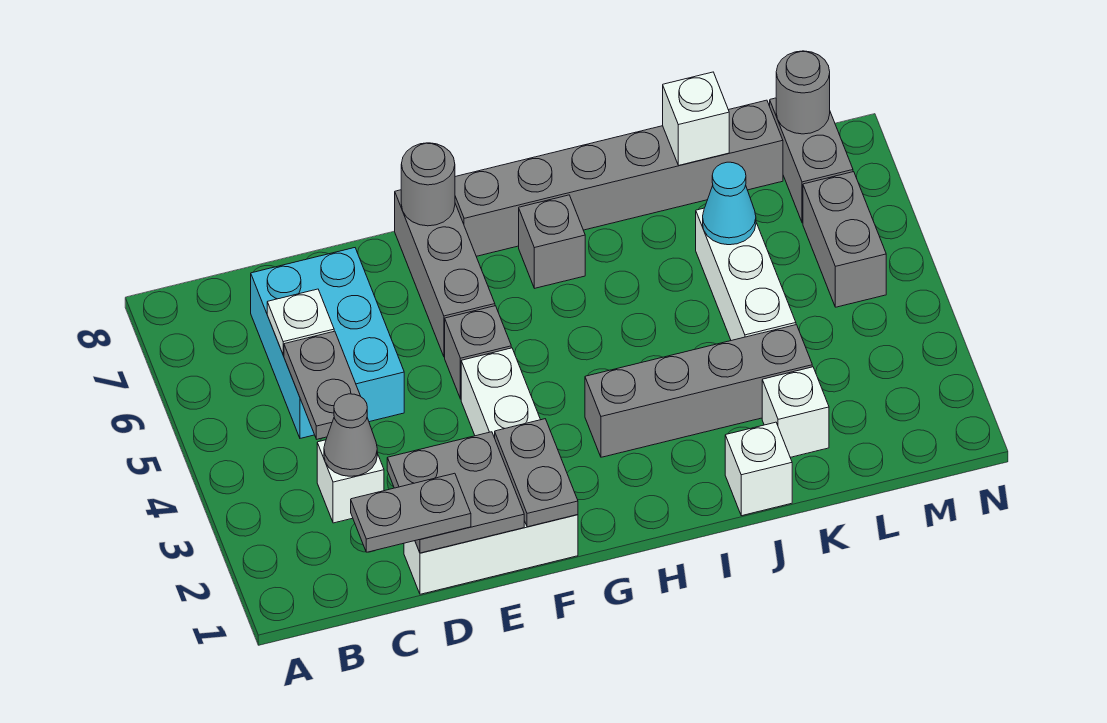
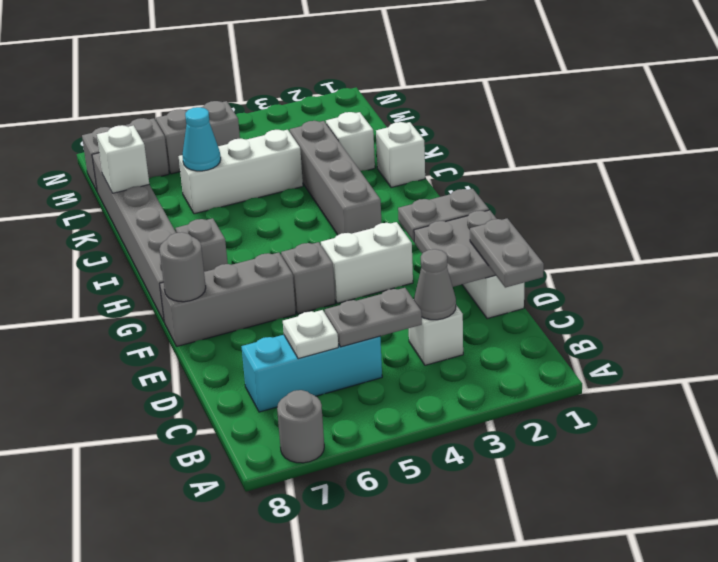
cyan brick C5:D7 level 1 -> cyan brick C5:C7 level 1
grey round brick M8 level 2 -> grey round brick A7 level 1

